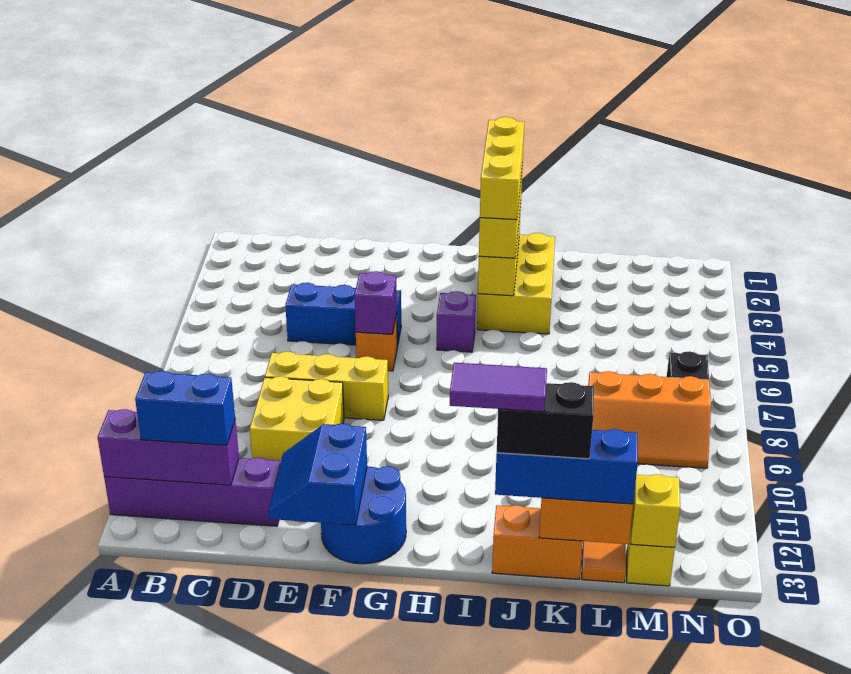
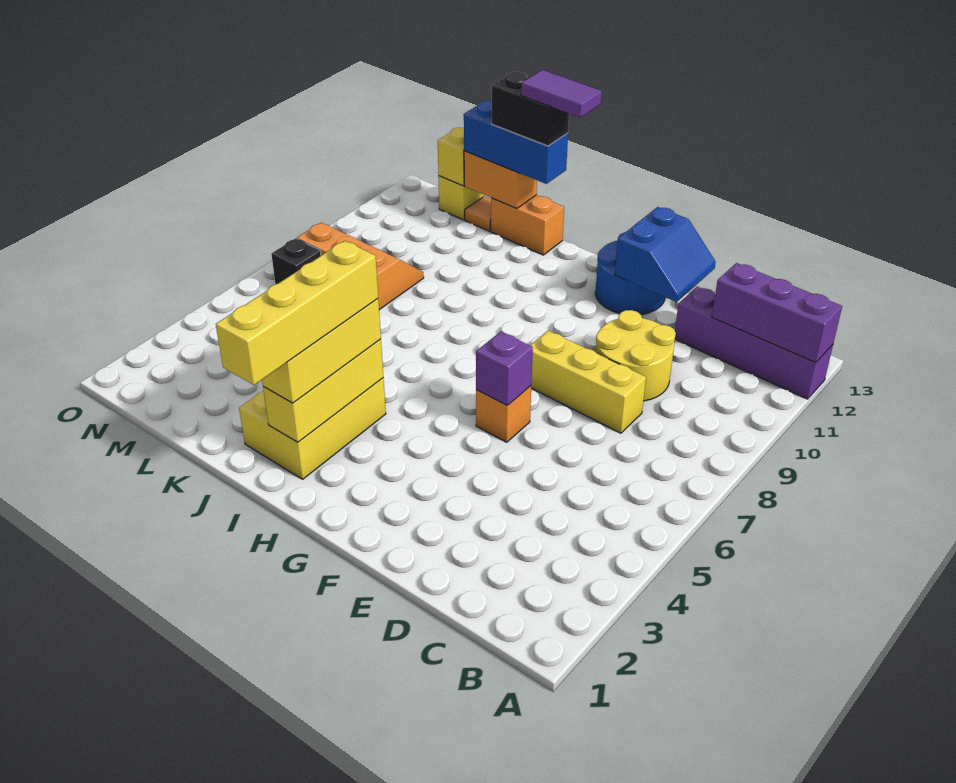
blue brick B12:C12 level 3 -> none
blue brick D5:F5 level 1 -> none
yellow brick D9:E10 level 1 -> yellow round brick D9:E10 level 1
purple brick H5 level 1 -> none
yellow brick I2:I4 level 4 -> yellow brick I1:I4 level 4

